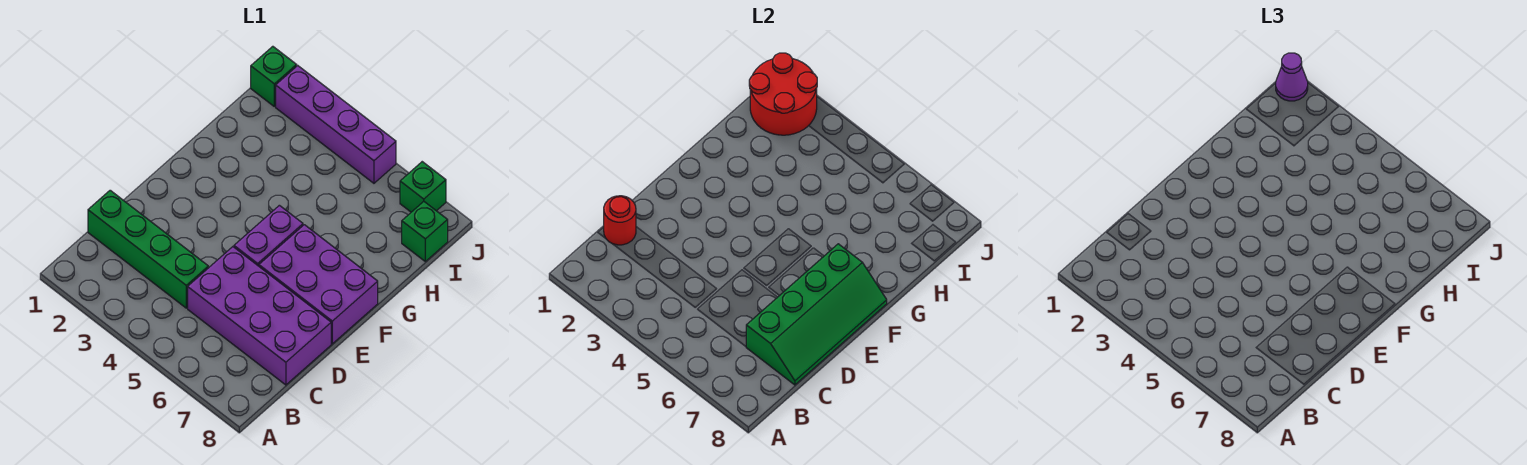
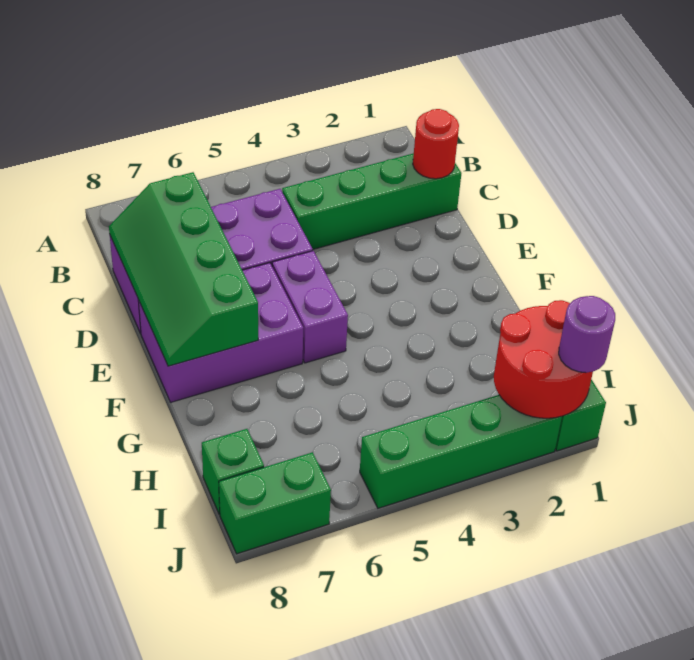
purple cone J1 level 3 -> purple round brick J1 level 3
purple brick J2:J5 level 1 -> green brick J2:J5 level 1
green brick J7 level 1 -> green brick J7:J8 level 1

